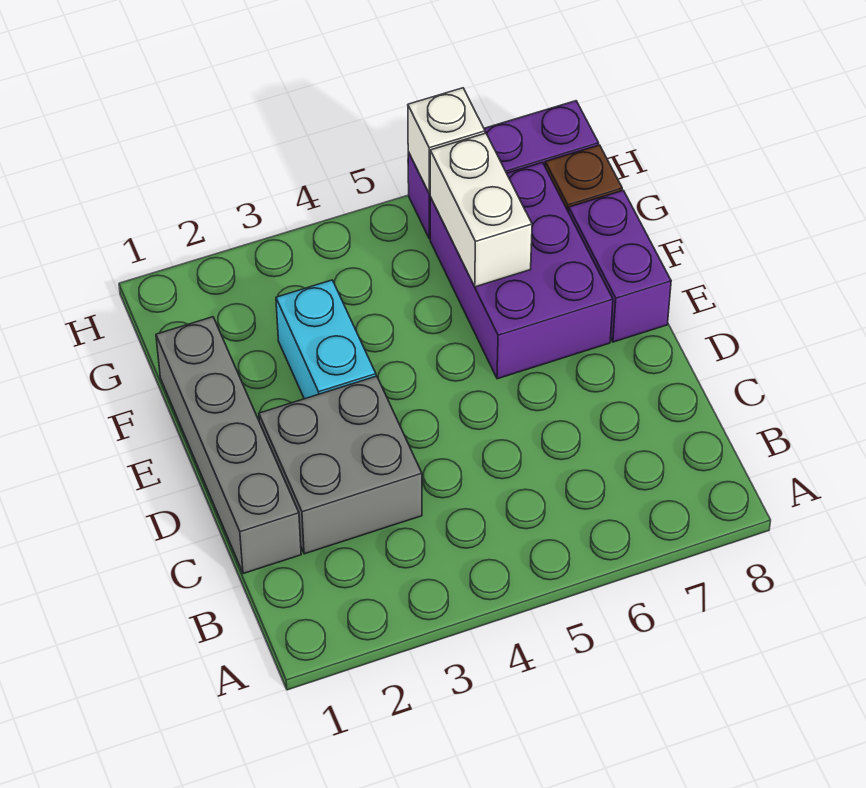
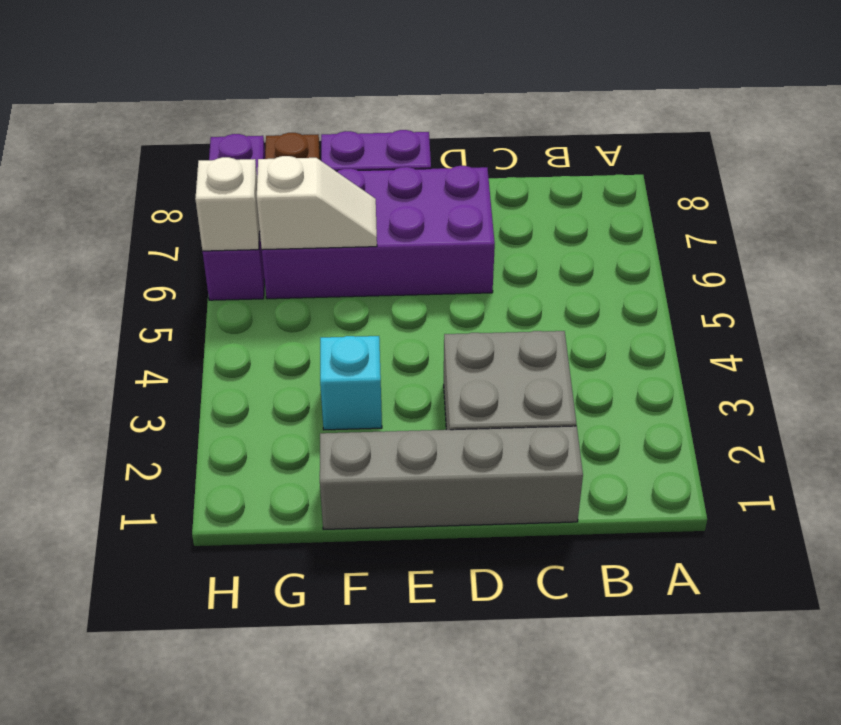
cyan brick E3:F3 level 1 -> cyan brick F3 level 1
purple brick E6:G7 level 1 -> purple brick D6:G7 level 1
white brick F6:G6 level 2 -> white slope F6:G6 level 2 top G

